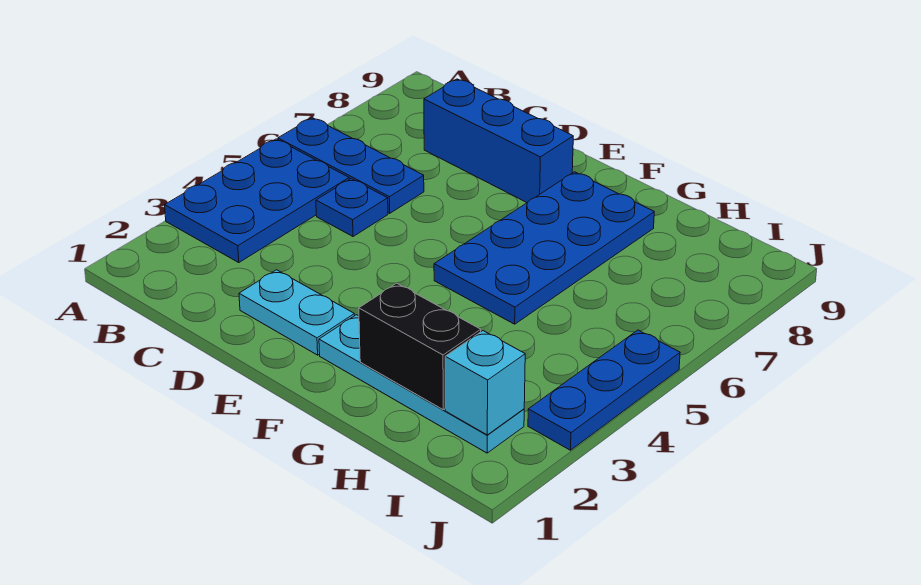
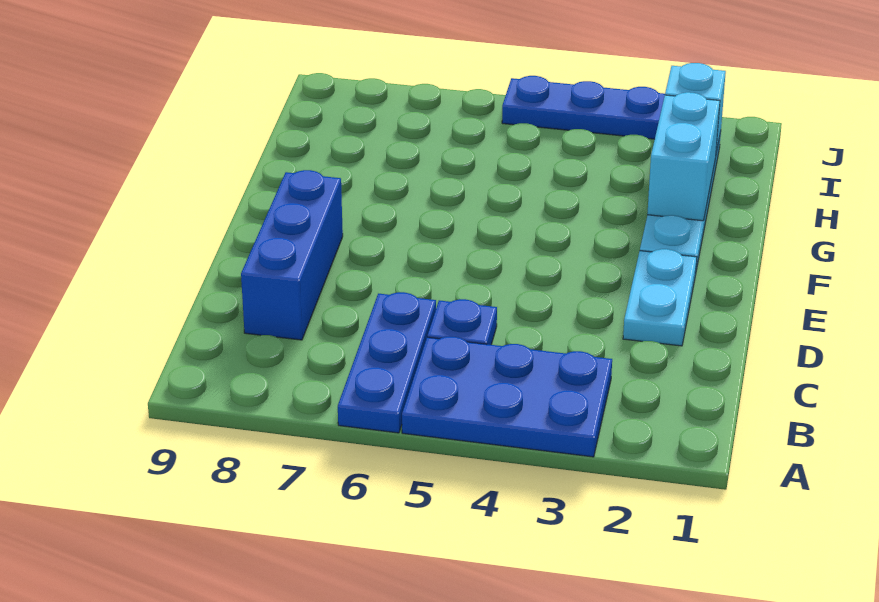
blue plate F5:G8 level 1 -> none
black brick G2:H2 level 2 -> cyan brick G2:H2 level 2

